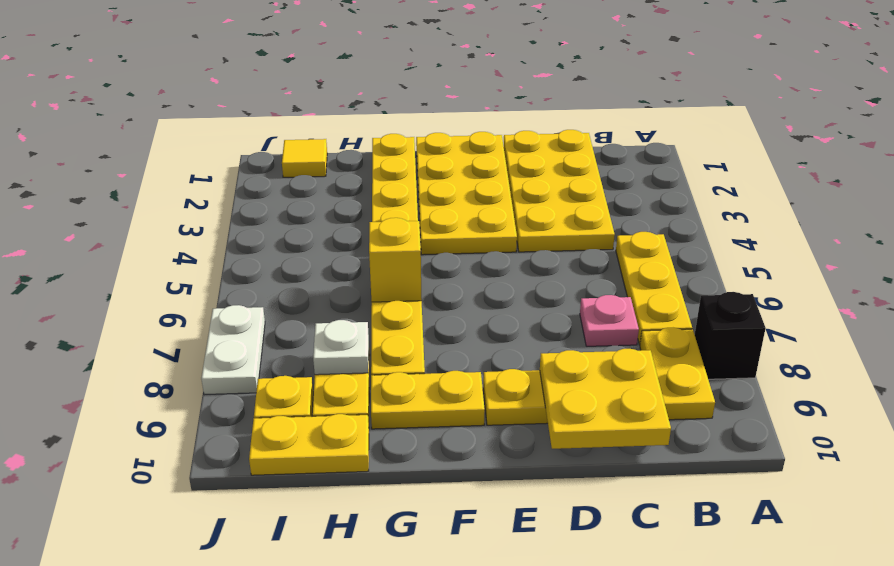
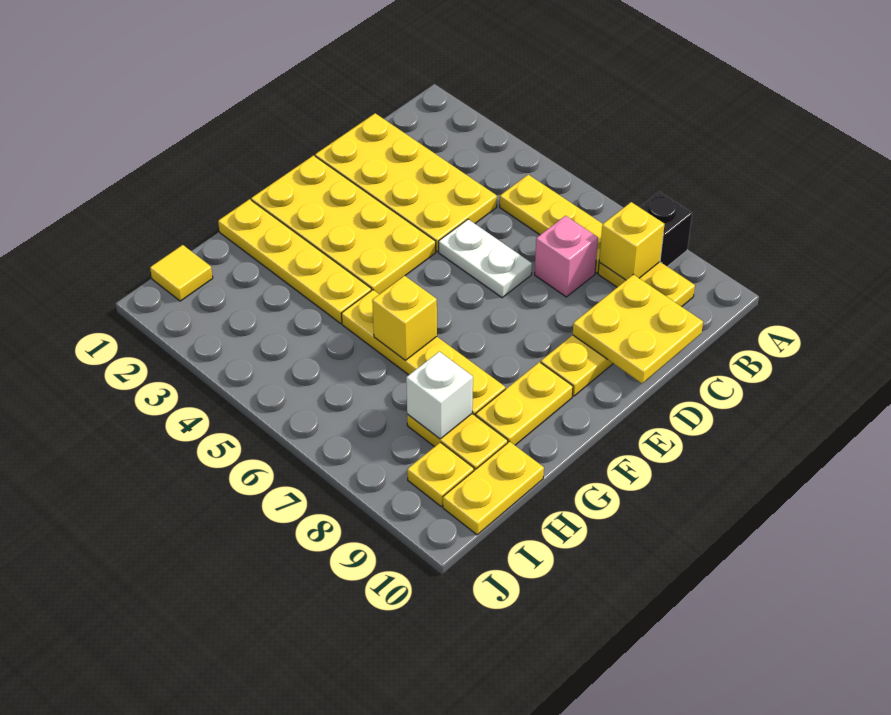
none -> yellow brick B8 level 2
pink plate C7 level 1 -> pink brick C7 level 1
white plate H8 level 2 -> white brick H8 level 2
white plate J7:J8 level 1 -> white plate D5:D6 level 1

